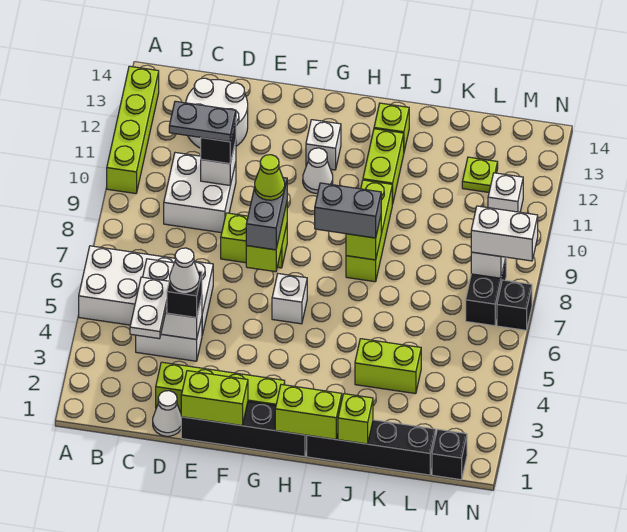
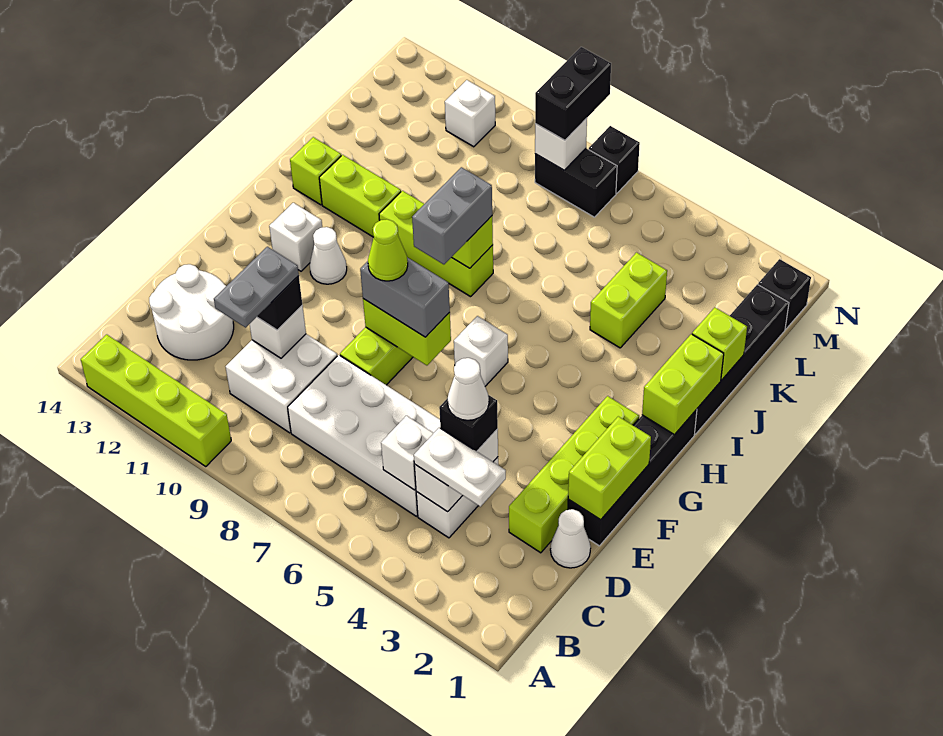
white brick A5:D6 level 1 -> white brick C5:D8 level 1
lime plate L12 level 1 -> none
white brick M8:N8 level 3 -> black brick M8:N8 level 3

